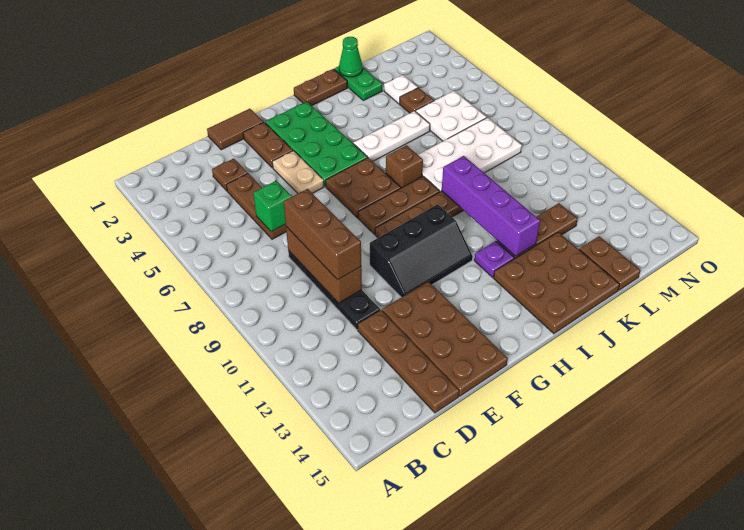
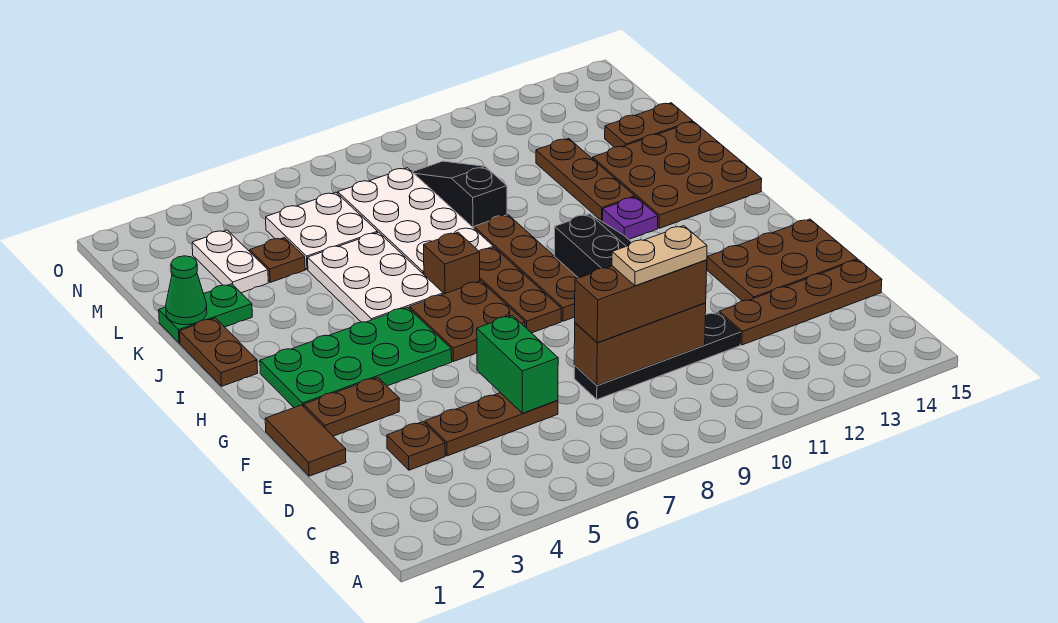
green brick D6 level 2 -> green brick D6:E6 level 2
brown plate E12:F15 level 1 -> brown plate E13:F15 level 1
tan plate F4:F5 level 1 -> tan plate D9:D10 level 4
white plate I5:K5 level 1 -> white plate I5:K6 level 1
purple brick J9:J12 level 2 -> none
none -> black slope K9:M9 level 1 top K
white plate L3 level 1 -> white plate L3:M3 level 1

